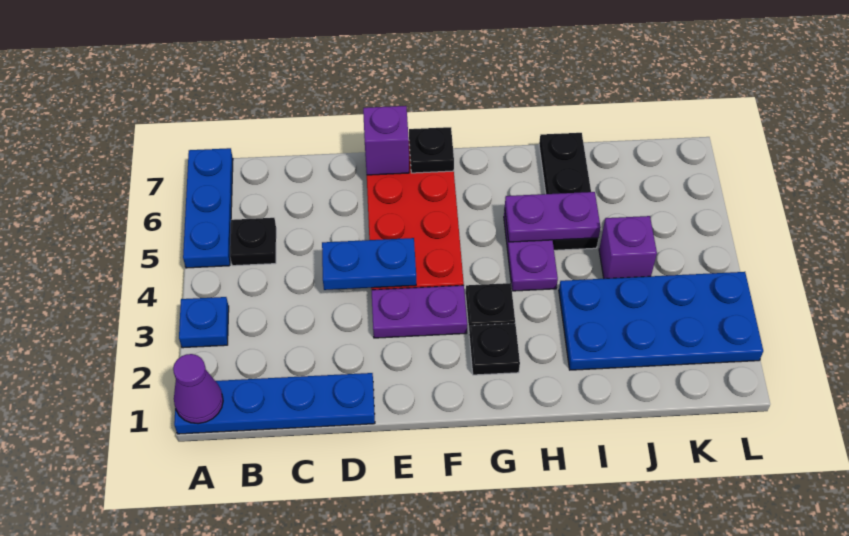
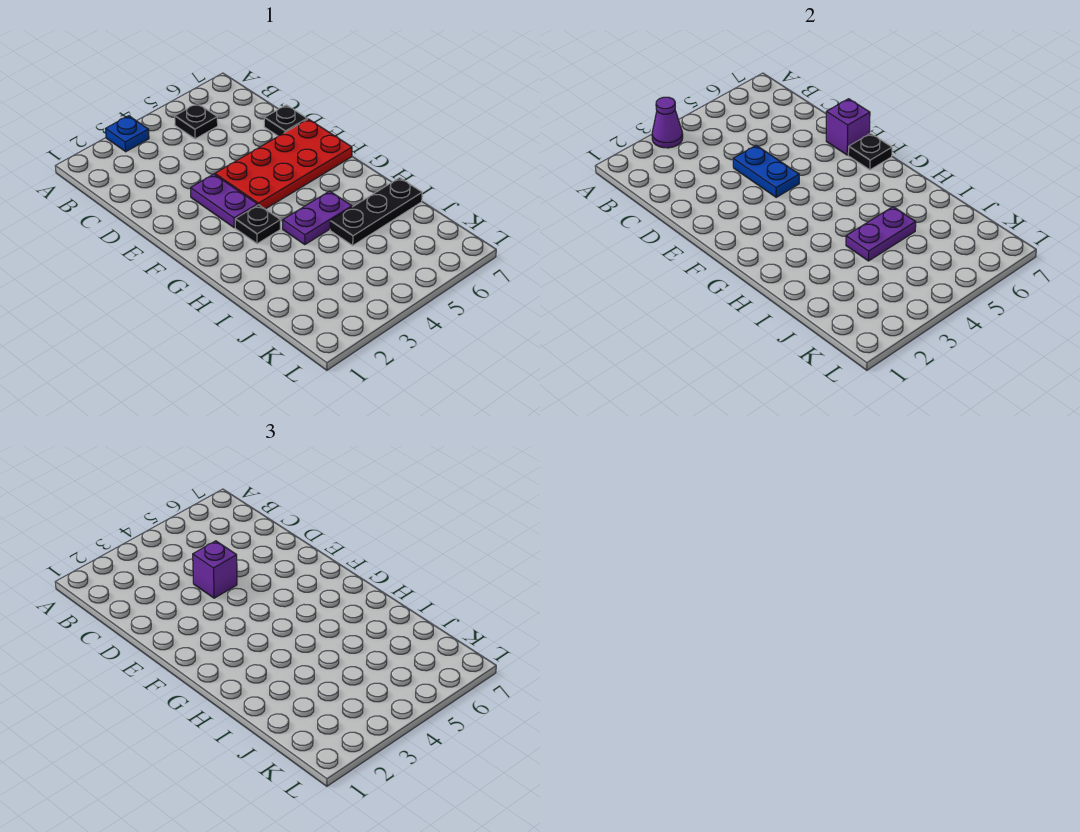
blue plate A1:D1 level 1 -> none
purple cone A1 level 2 -> purple cone A3 level 2
blue plate A5:A7 level 1 -> none
black plate G2 level 1 -> black plate D7 level 1
purple plate H5:I5 level 2 -> purple plate I4:I5 level 2
blue plate I2:L3 level 1 -> none
purple brick J4 level 1 -> purple brick D4 level 3

